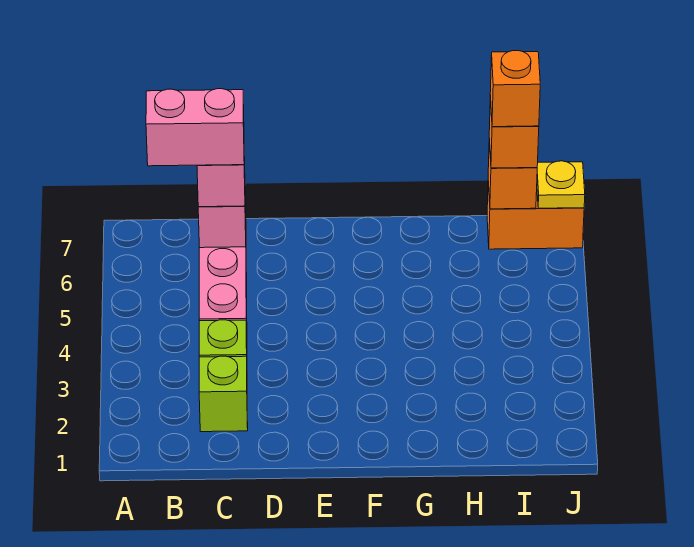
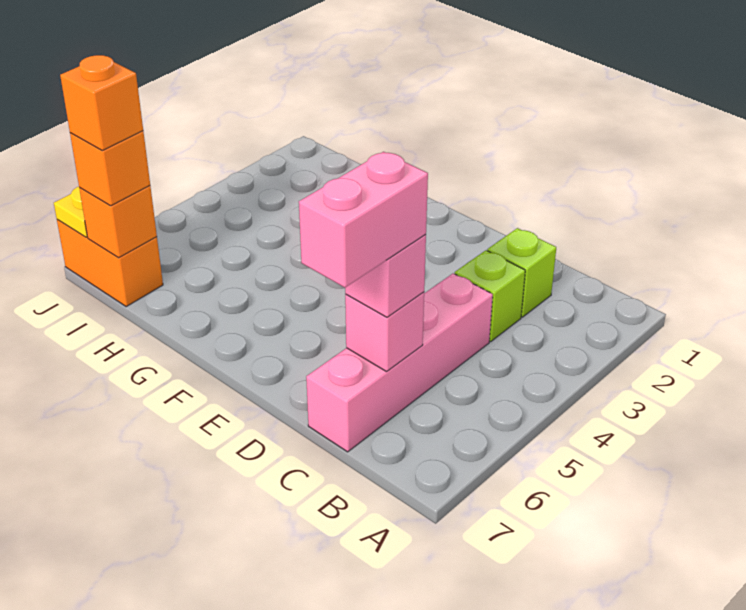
pink brick B6:C6 level 4 -> pink brick C6:C7 level 4

